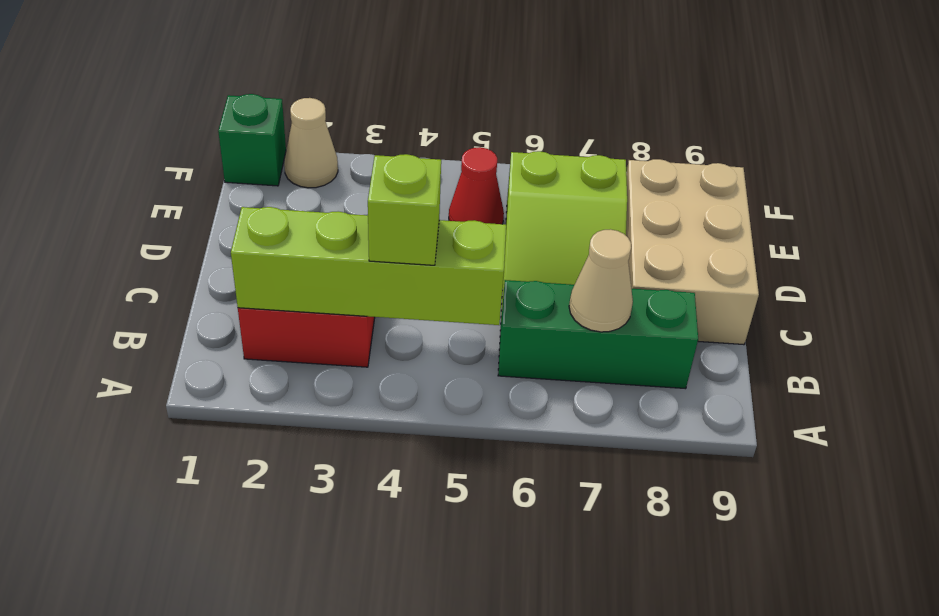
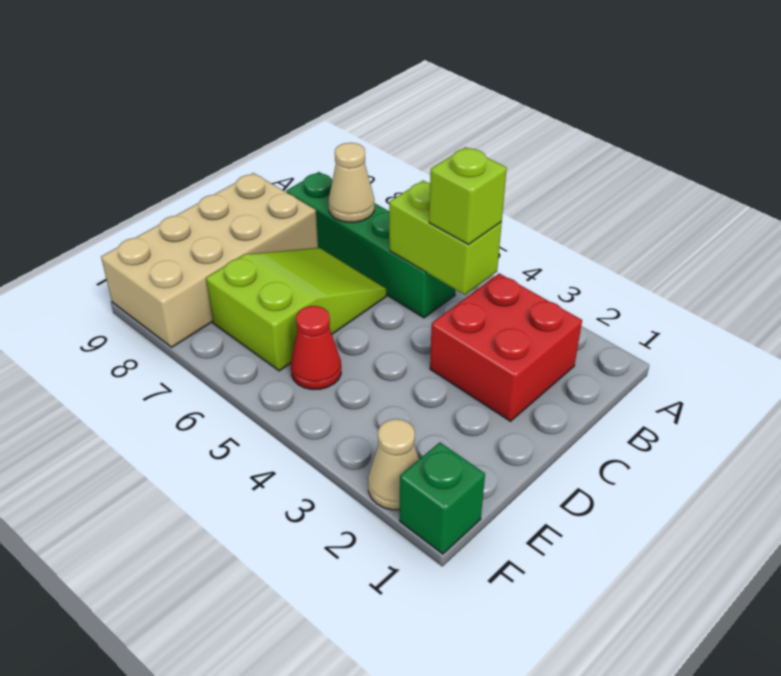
lime brick B2:B5 level 2 -> lime brick B4:B5 level 2
green brick B6:B8 level 1 -> green brick B5:B8 level 1
tan brick C8:E9 level 1 -> tan brick C8:F9 level 1

